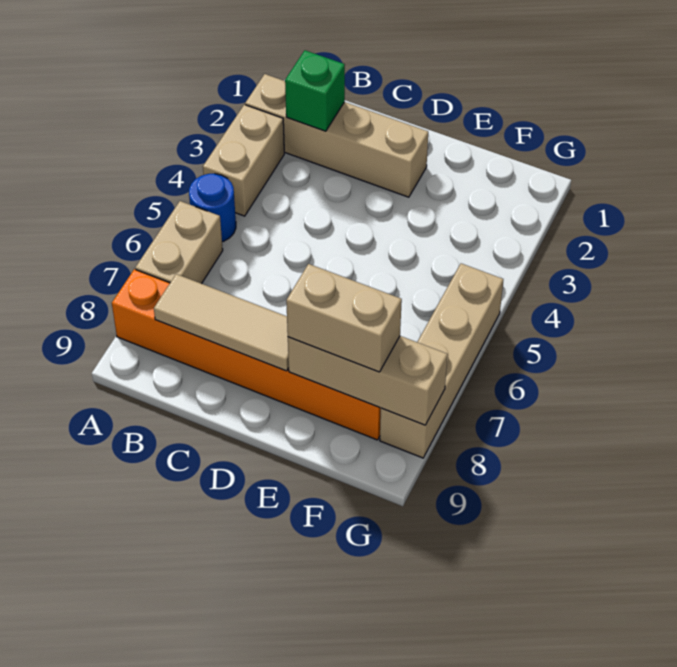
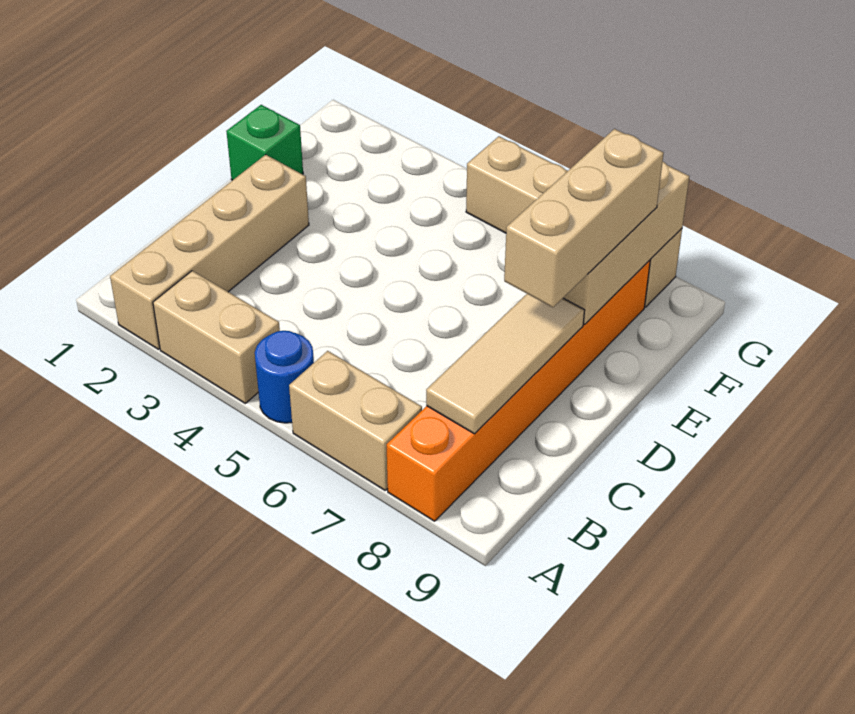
green brick B2 level 2 -> green brick E1 level 1
tan brick E8:F8 level 3 -> tan brick D8:F8 level 3

